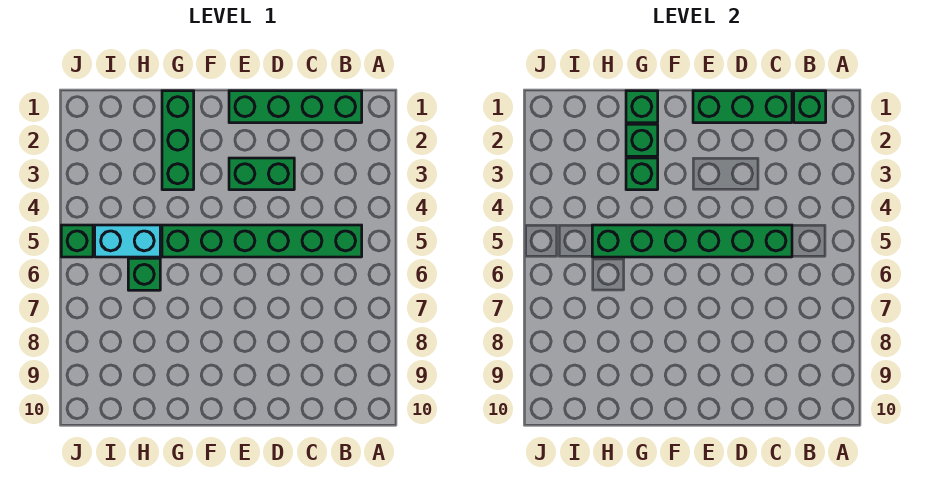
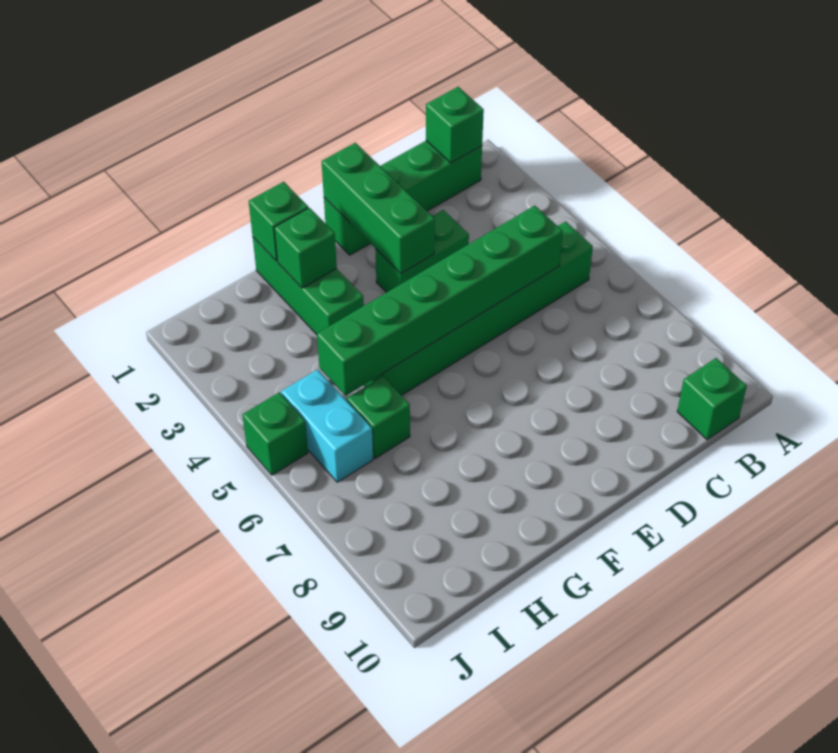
green brick C1:E1 level 2 -> green brick E1:E3 level 2
green brick G3 level 2 -> green brick B10 level 1
cyan brick H5:I5 level 1 -> cyan brick I5:I6 level 1

